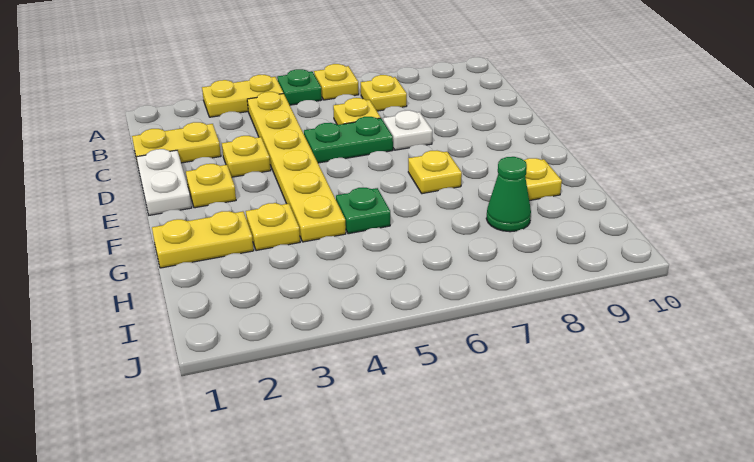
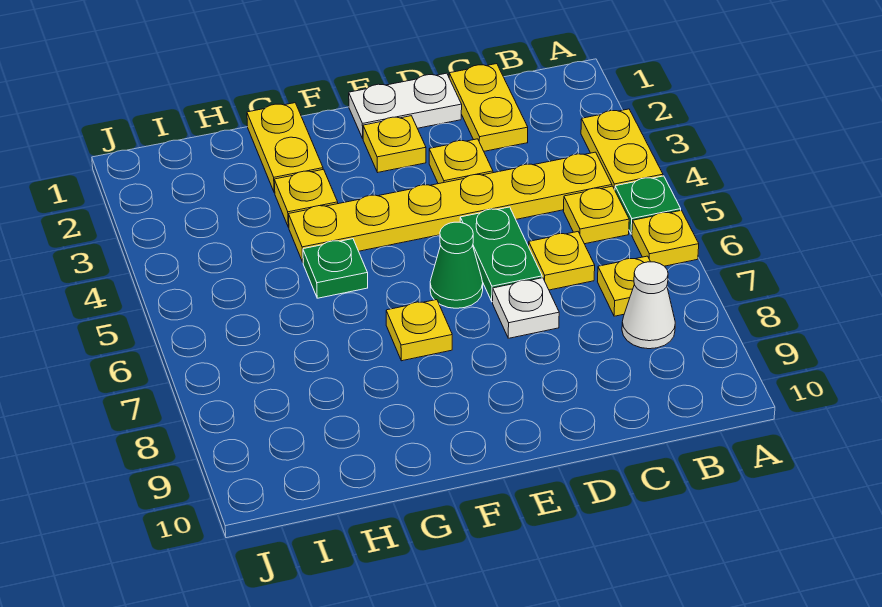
none -> white cone B8 level 1
yellow plate G9 level 1 -> yellow plate B5 level 1
green cone H8 level 1 -> green cone E6 level 1

